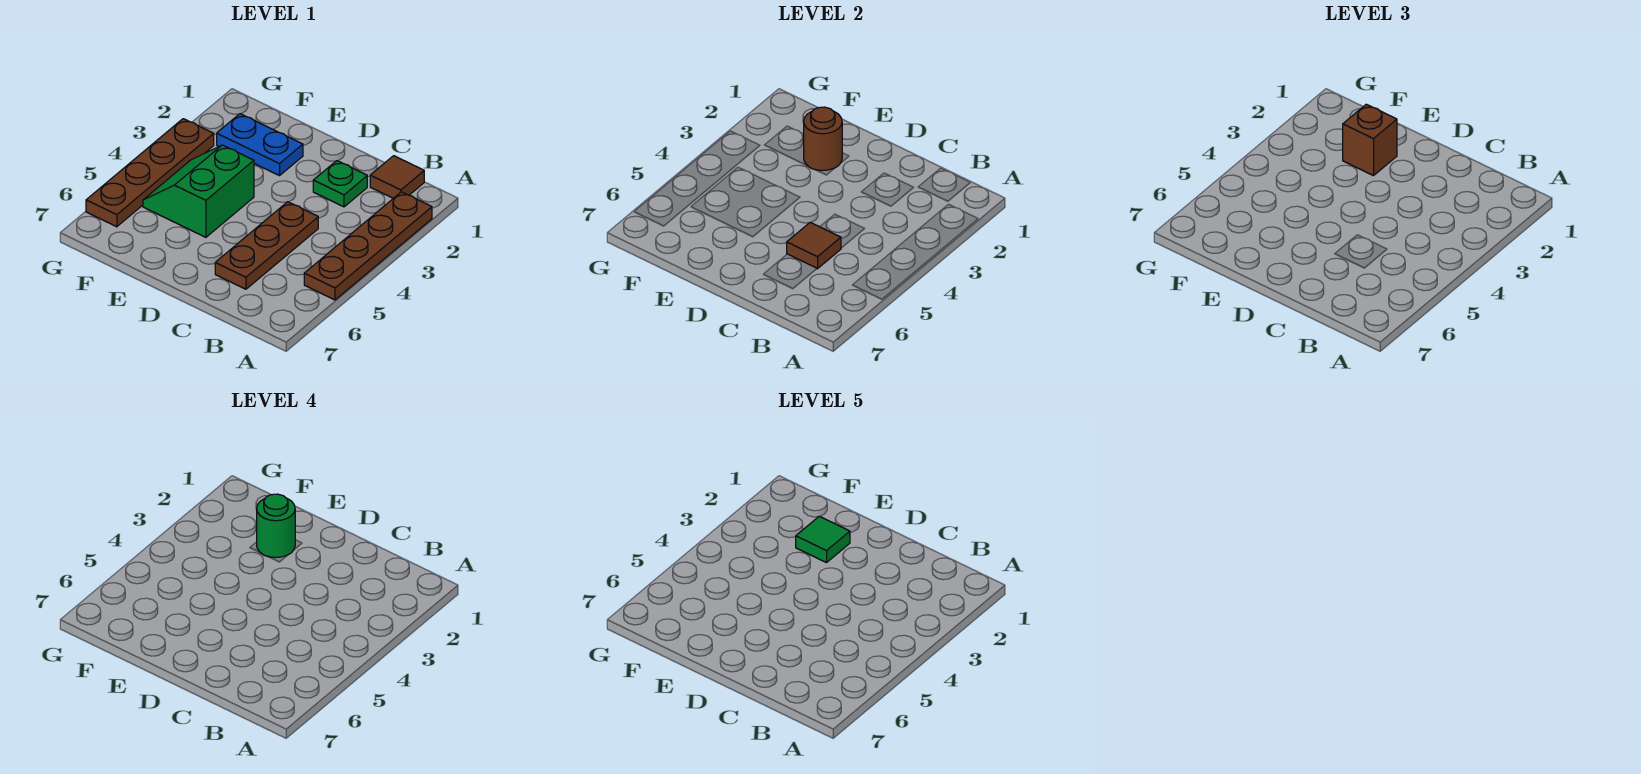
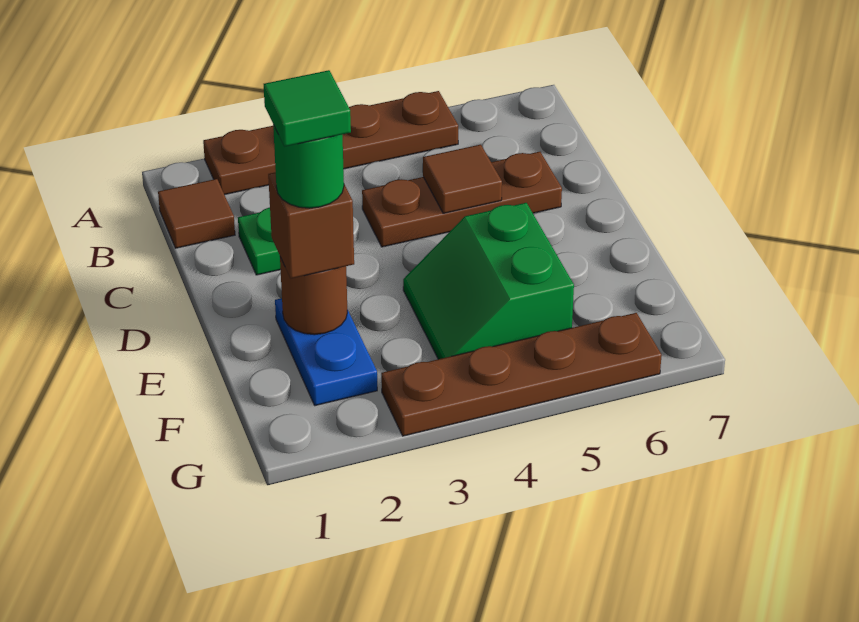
green slope E4:F5 level 1 top E -> green slope E4:F5 level 1 top 5

